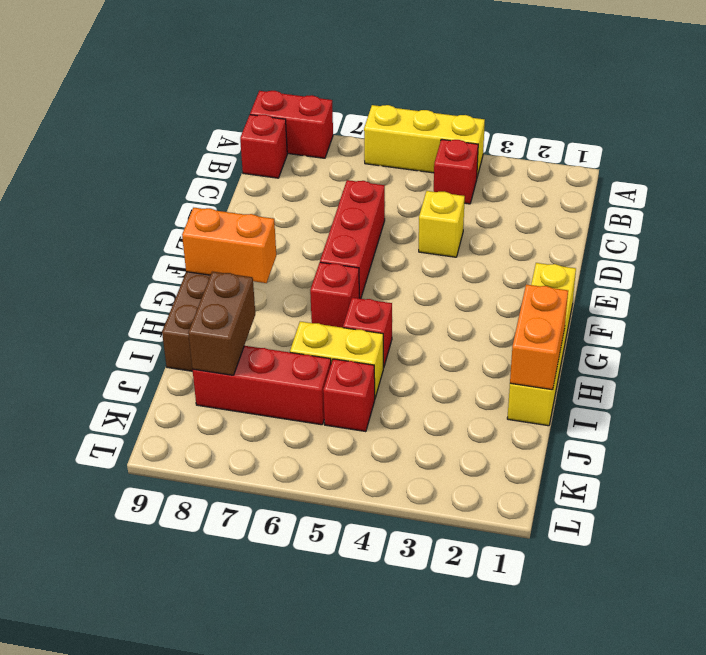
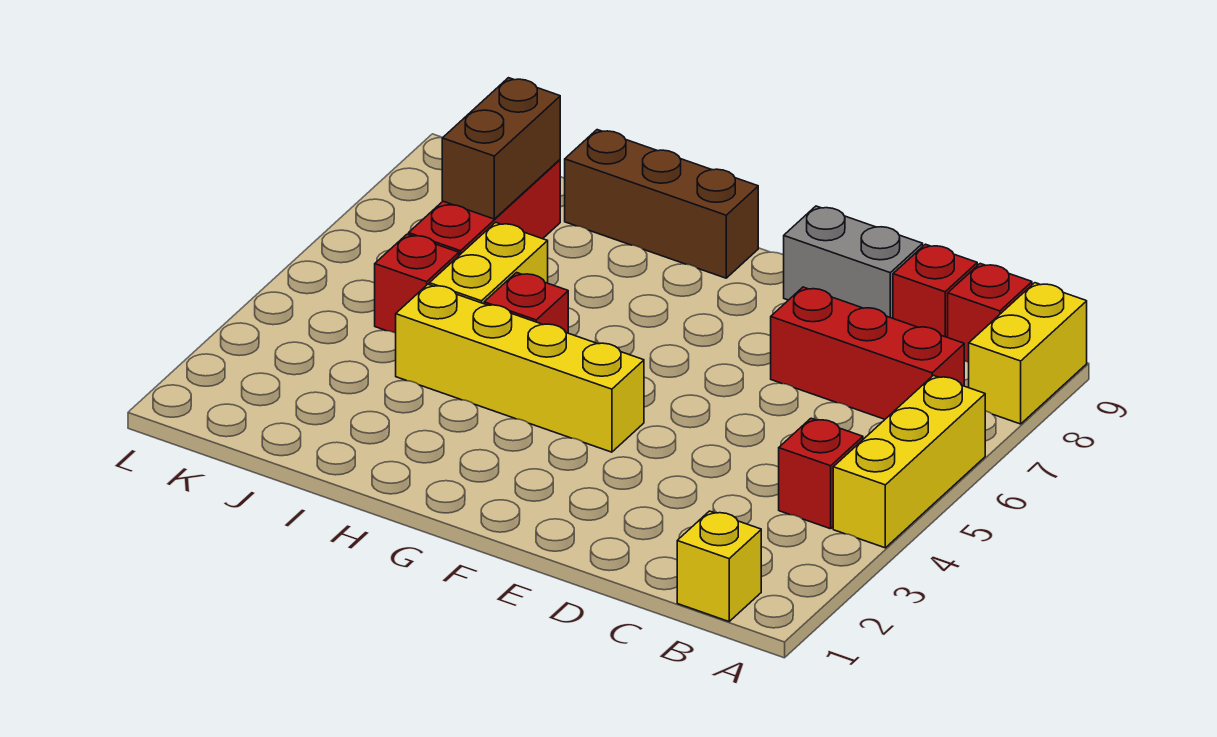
red brick A8:A9 level 1 -> yellow brick A8:A9 level 1
yellow brick D4 level 1 -> yellow brick B1 level 1
red brick D6:F6 level 1 -> red brick B7:D7 level 1
none -> grey brick D9:E9 level 1
yellow brick F1:I1 level 1 -> yellow brick F4:I4 level 1
red brick G6 level 1 -> red brick C9 level 1
orange brick G8:G9 level 2 -> none
orange brick H1:I1 level 2 -> none
brown brick I8:J8 level 2 -> brown brick J7:J8 level 2

